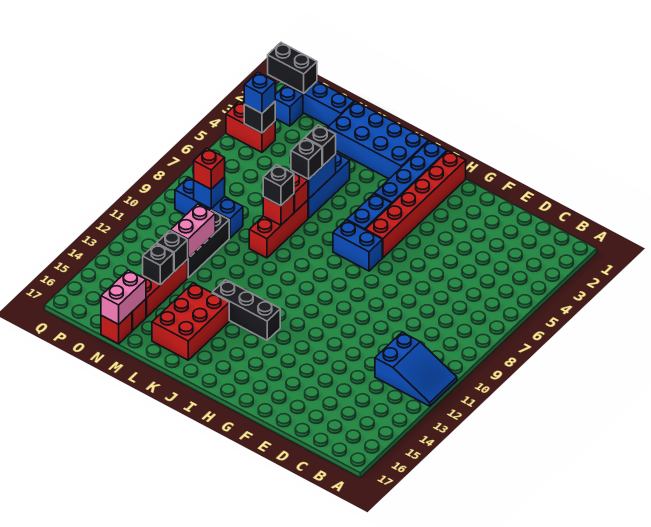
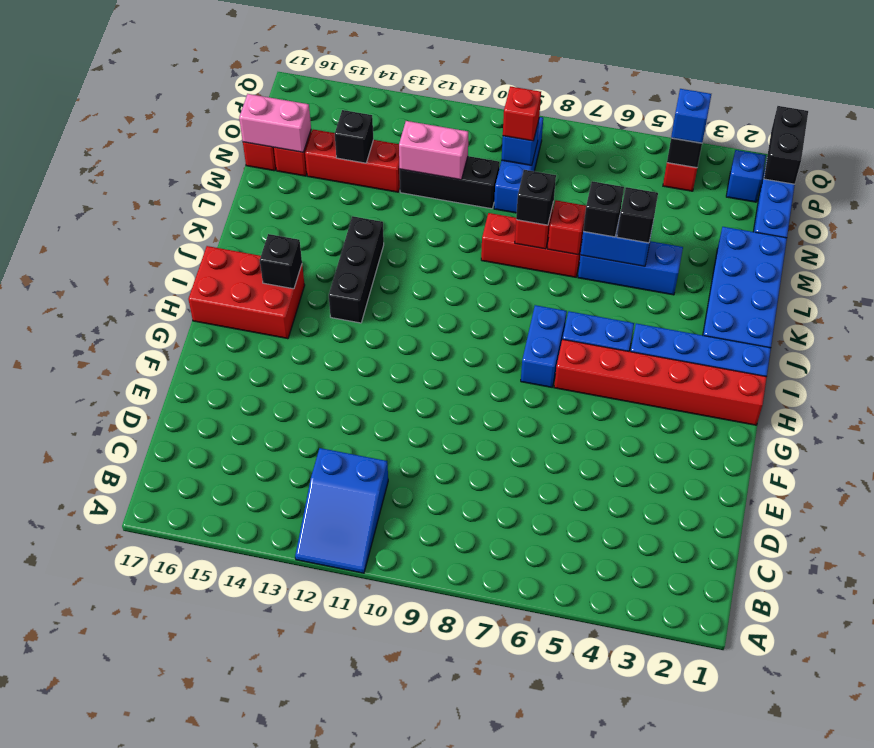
red brick K14:L16 level 1 -> red brick H15:I17 level 1
black brick N13 level 2 -> black brick I15 level 2

